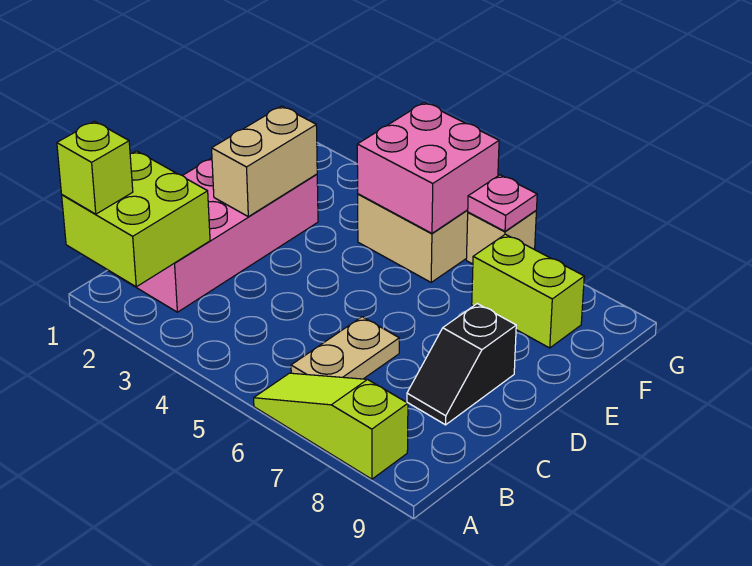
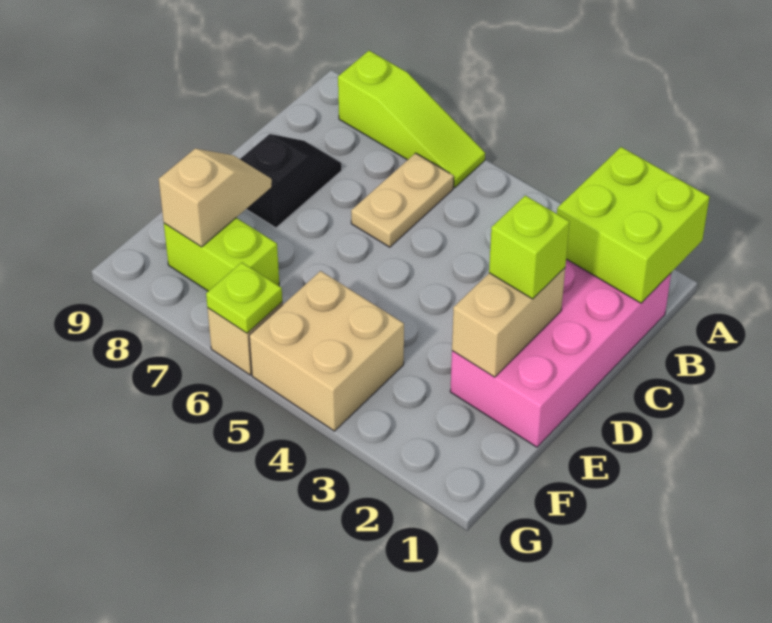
lime brick A1 level 3 -> lime brick D2 level 3
none -> tan slope E8:F8 level 2 top F
pink brick F4:G5 level 2 -> none
pink plate G6 level 2 -> lime plate G6 level 2

